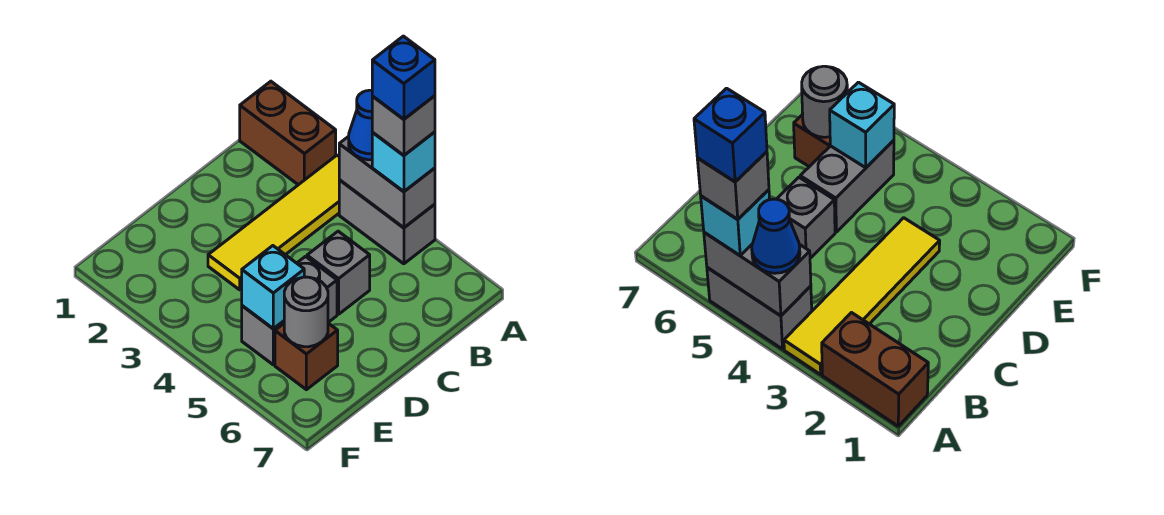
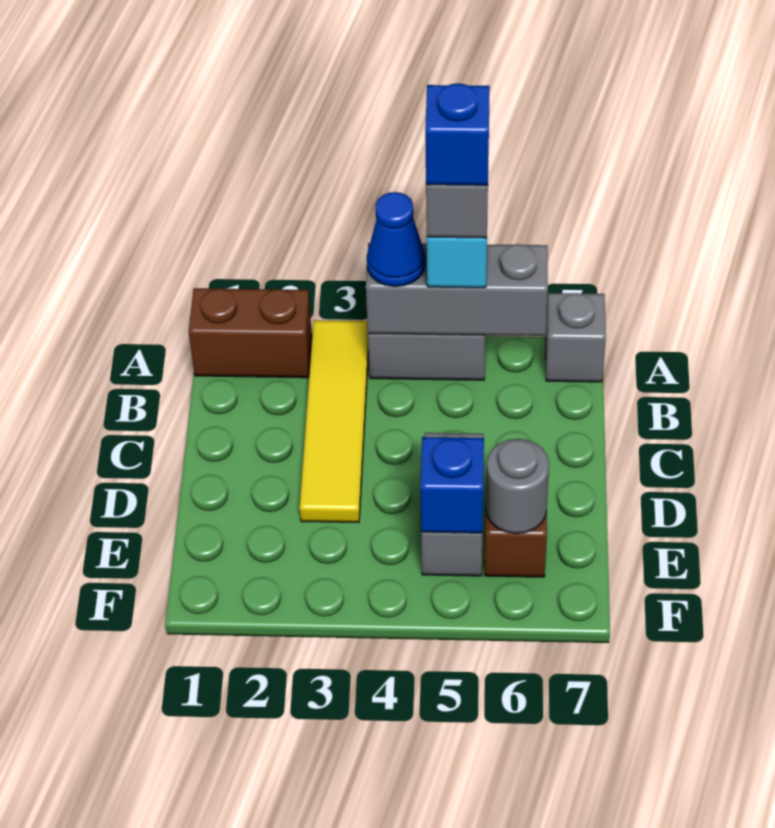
grey brick A4:A5 level 2 -> grey brick A4:A6 level 2
grey brick C5 level 1 -> grey brick A7 level 1
cyan brick E5 level 2 -> blue brick E5 level 2

